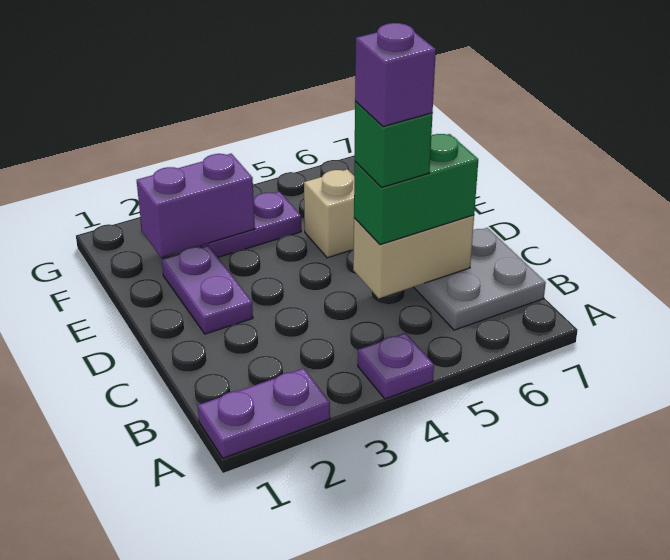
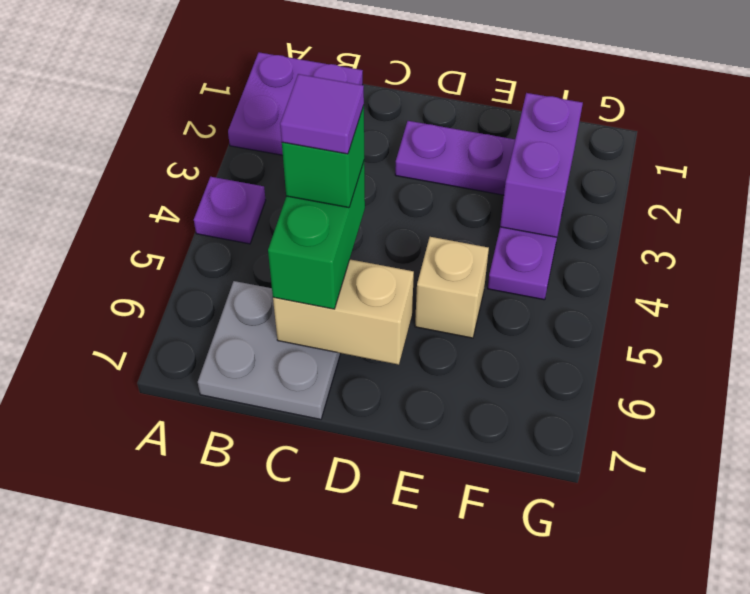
purple plate A1:A2 level 1 -> purple plate A1:B2 level 1
tan brick C5:C6 level 2 -> tan brick C6:D6 level 2
purple brick C5 level 5 -> purple tile C5 level 5

